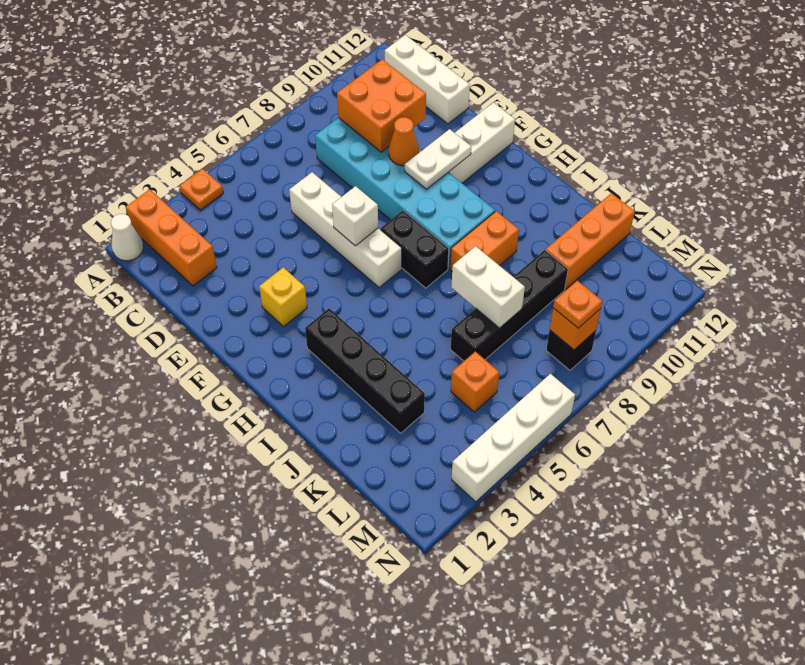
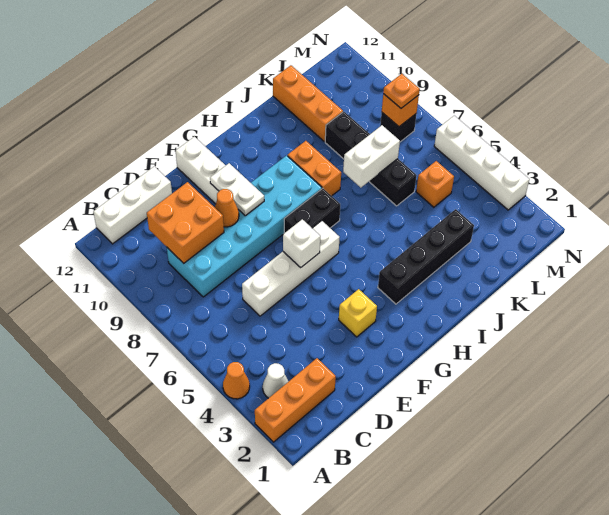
white cone A1 level 1 -> white cone B3 level 1
orange plate A4 level 1 -> orange cone A4 level 1

